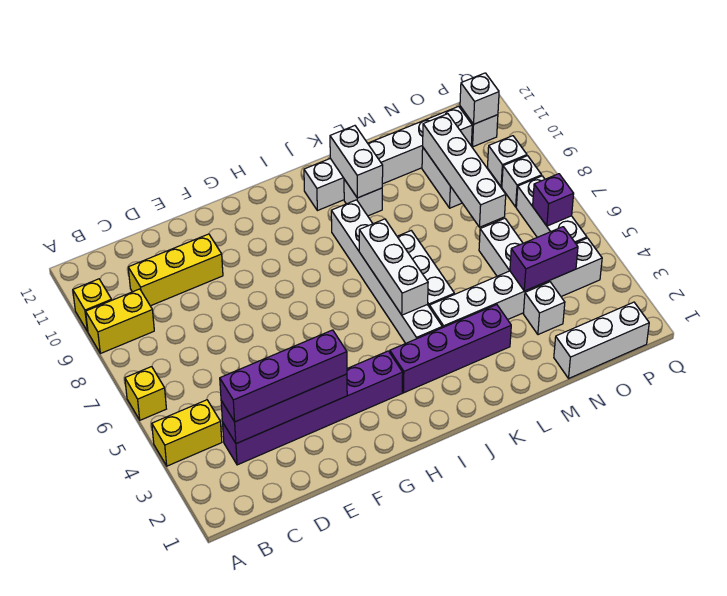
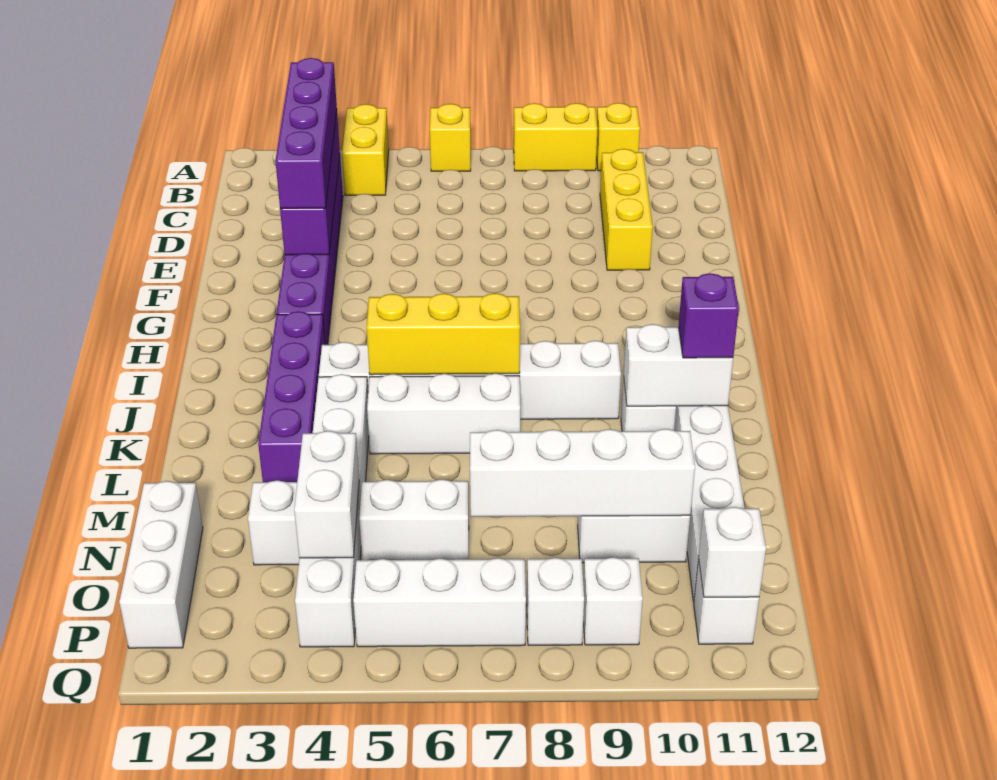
yellow brick A9:B9 level 1 -> yellow brick A8:A9 level 1
white brick J5:J7 level 2 -> yellow brick J5:J7 level 2
purple brick N4:O4 level 2 -> white brick N4:O4 level 2
purple brick P6 level 2 -> purple brick K11 level 3

